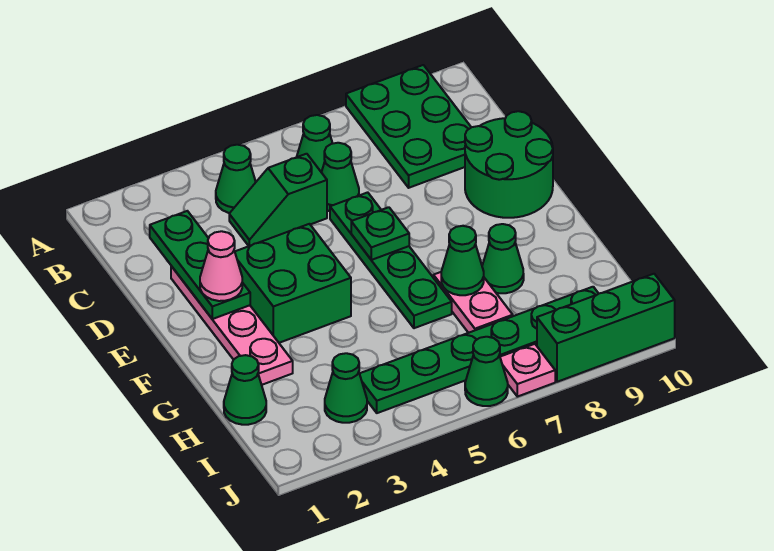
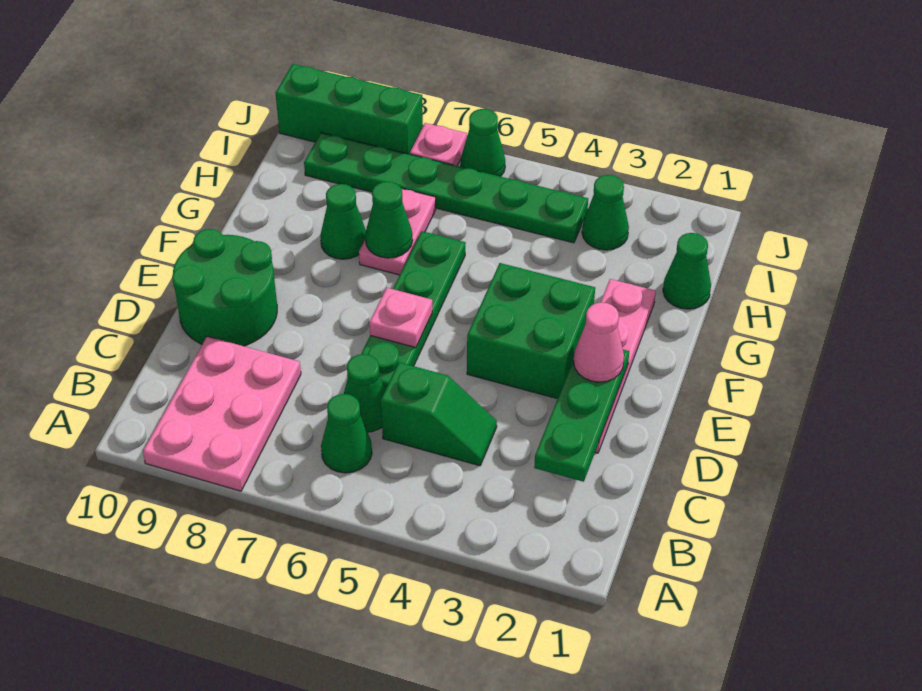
green plate A8:C9 level 1 -> pink plate A8:C9 level 1
green cone B4 level 1 -> none
green plate E6 level 2 -> pink plate E6 level 2

